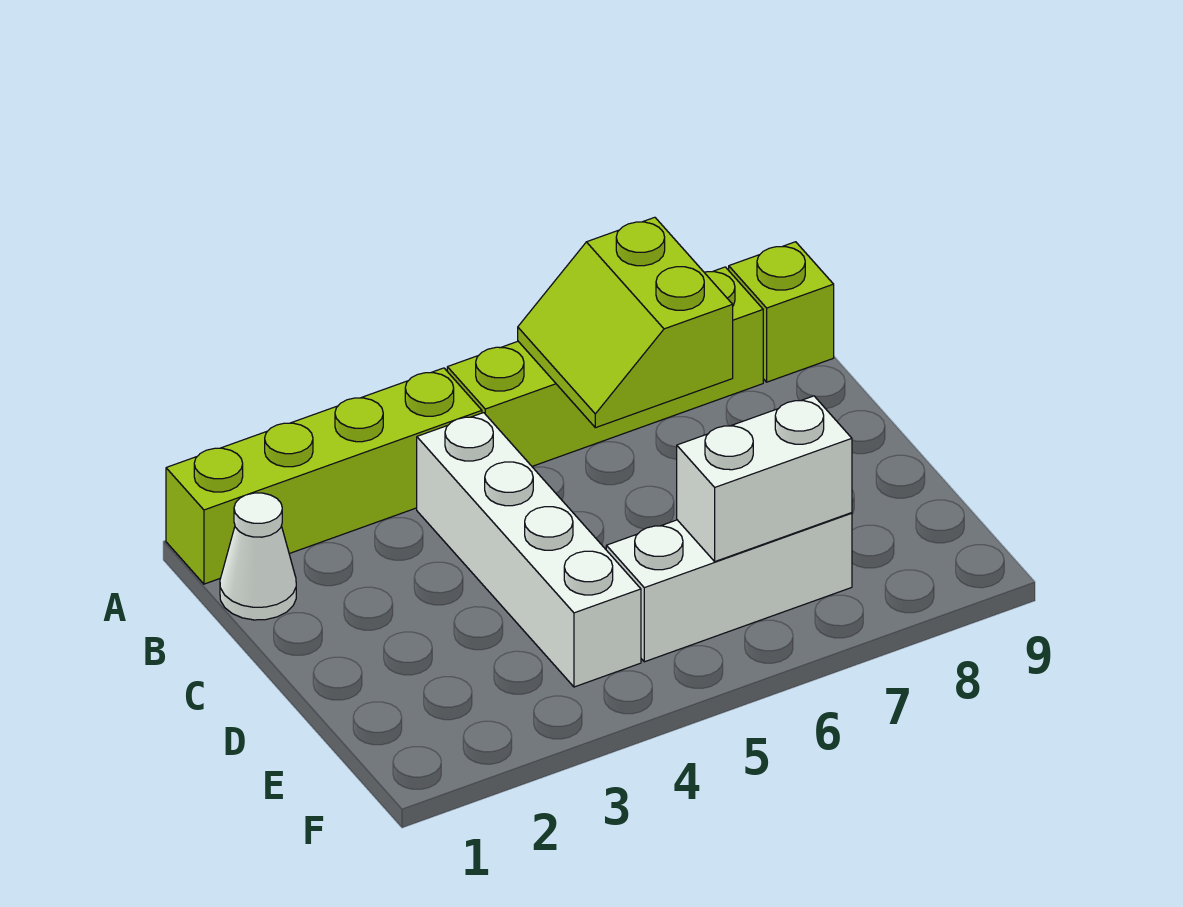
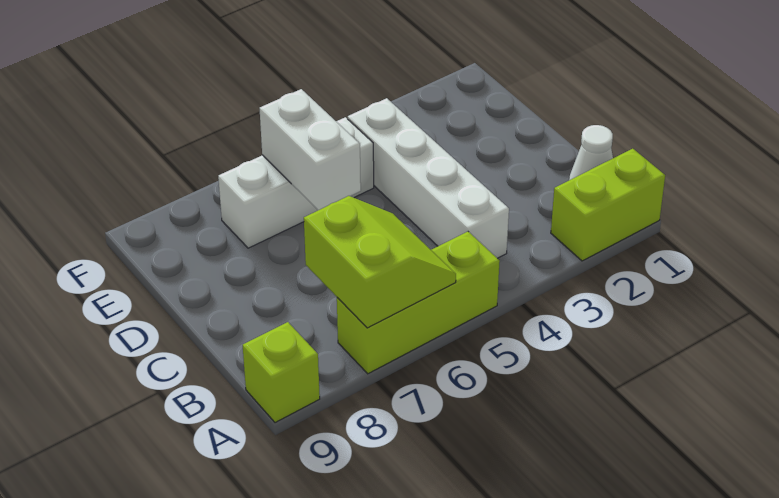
lime brick A1:A4 level 1 -> lime brick A1:A2 level 1
lime brick A5:A8 level 1 -> lime brick A5:A7 level 1
white brick E6:E7 level 2 -> white brick D6:E6 level 2

